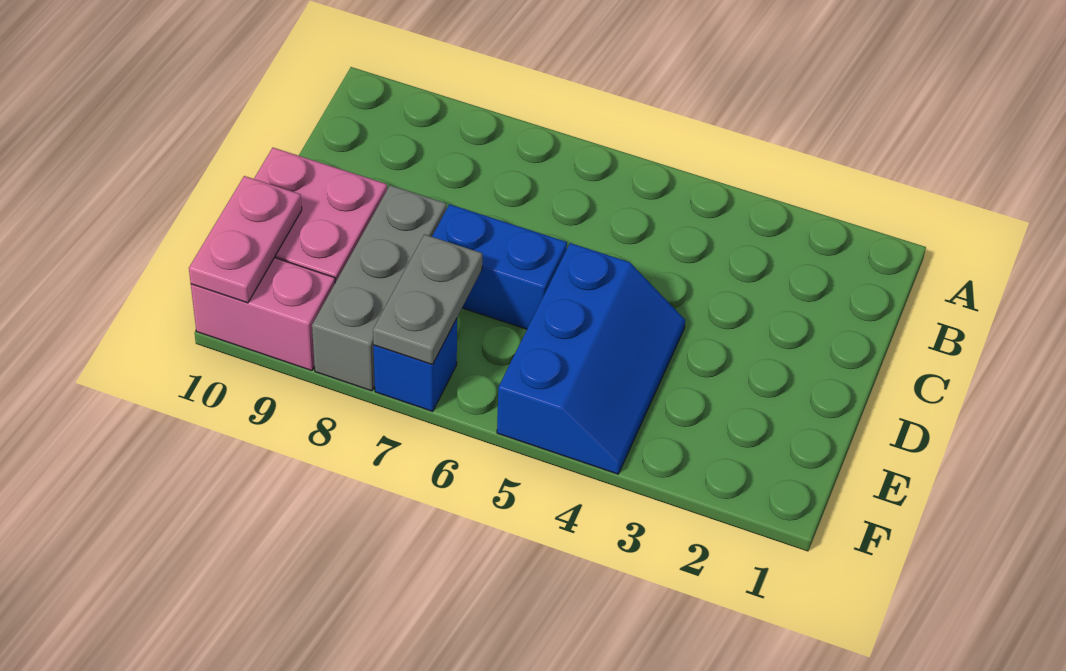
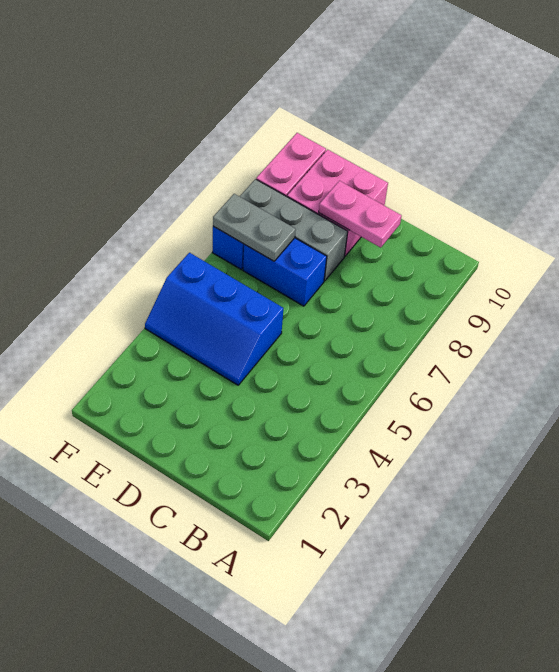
blue brick D6:D7 level 1 -> blue brick D7:E7 level 1
pink plate E10:F10 level 2 -> pink plate C9:D9 level 2

